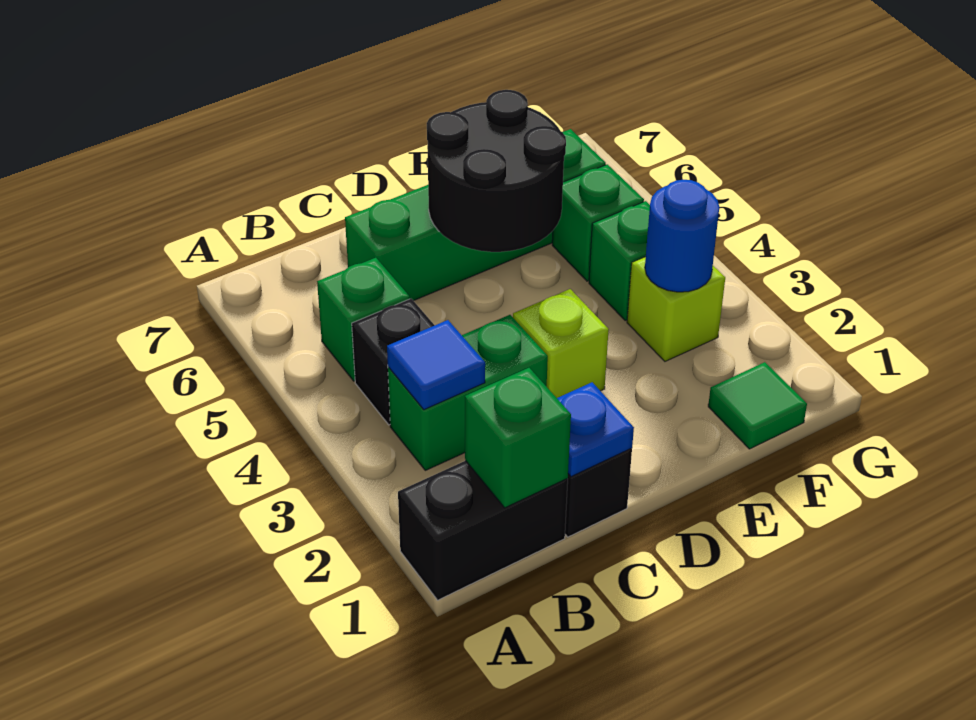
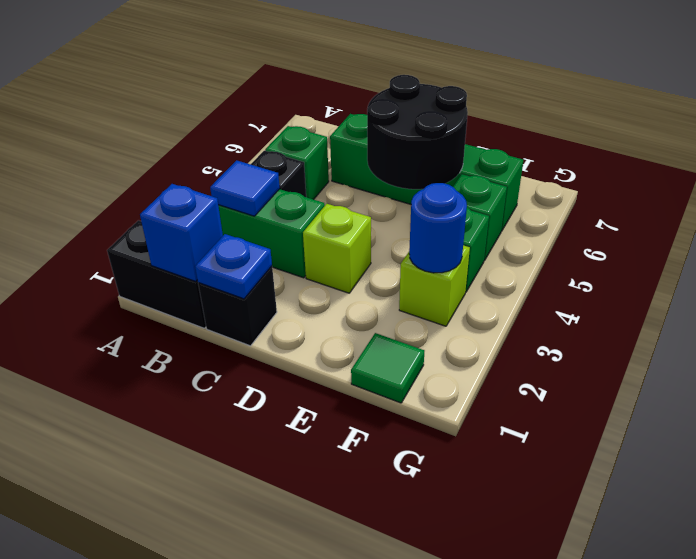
green brick B1 level 2 -> blue brick B1 level 2

